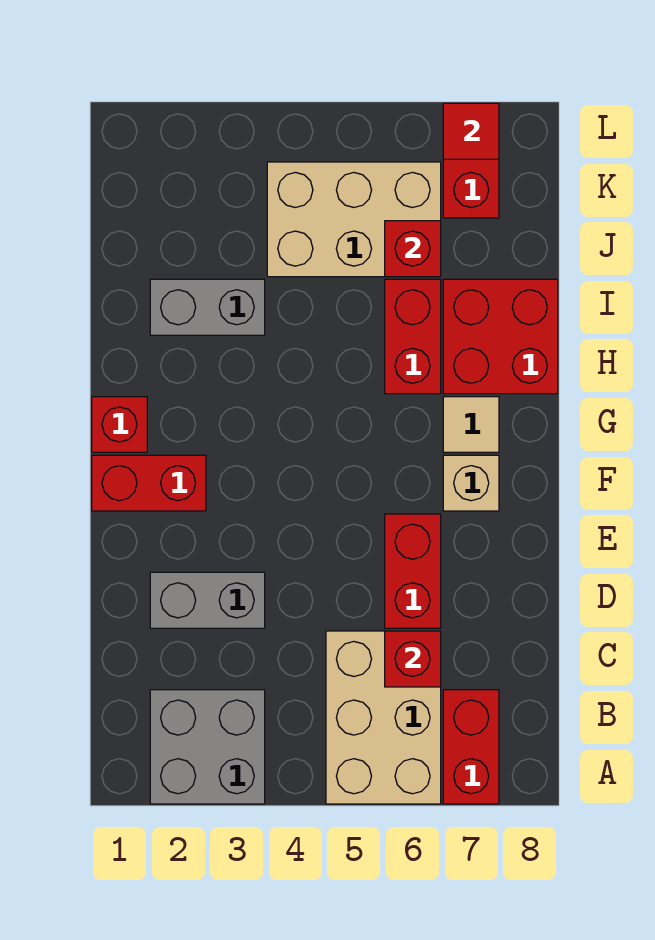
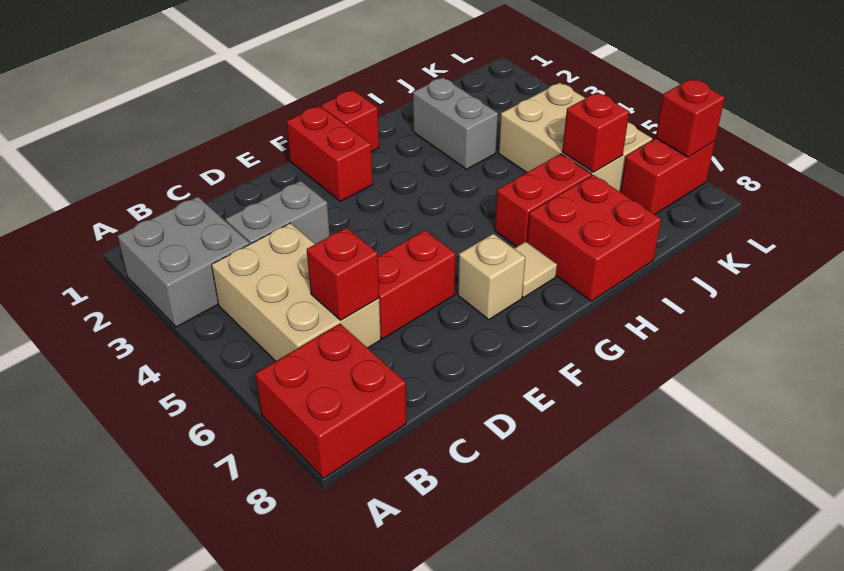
tan brick A5:C6 level 1 -> tan brick B4:C6 level 1
red brick A7:B7 level 1 -> red brick A7:B8 level 1
grey brick D2:D3 level 1 -> grey brick C3:D3 level 1
red tile L7 level 2 -> red brick L7 level 2

